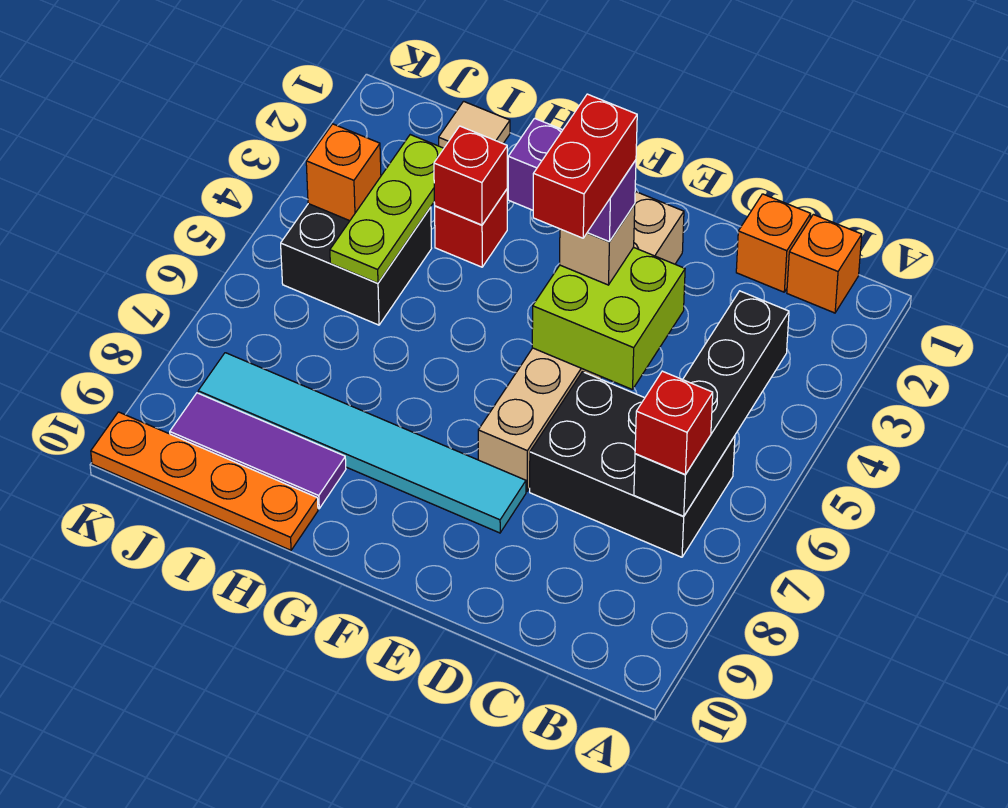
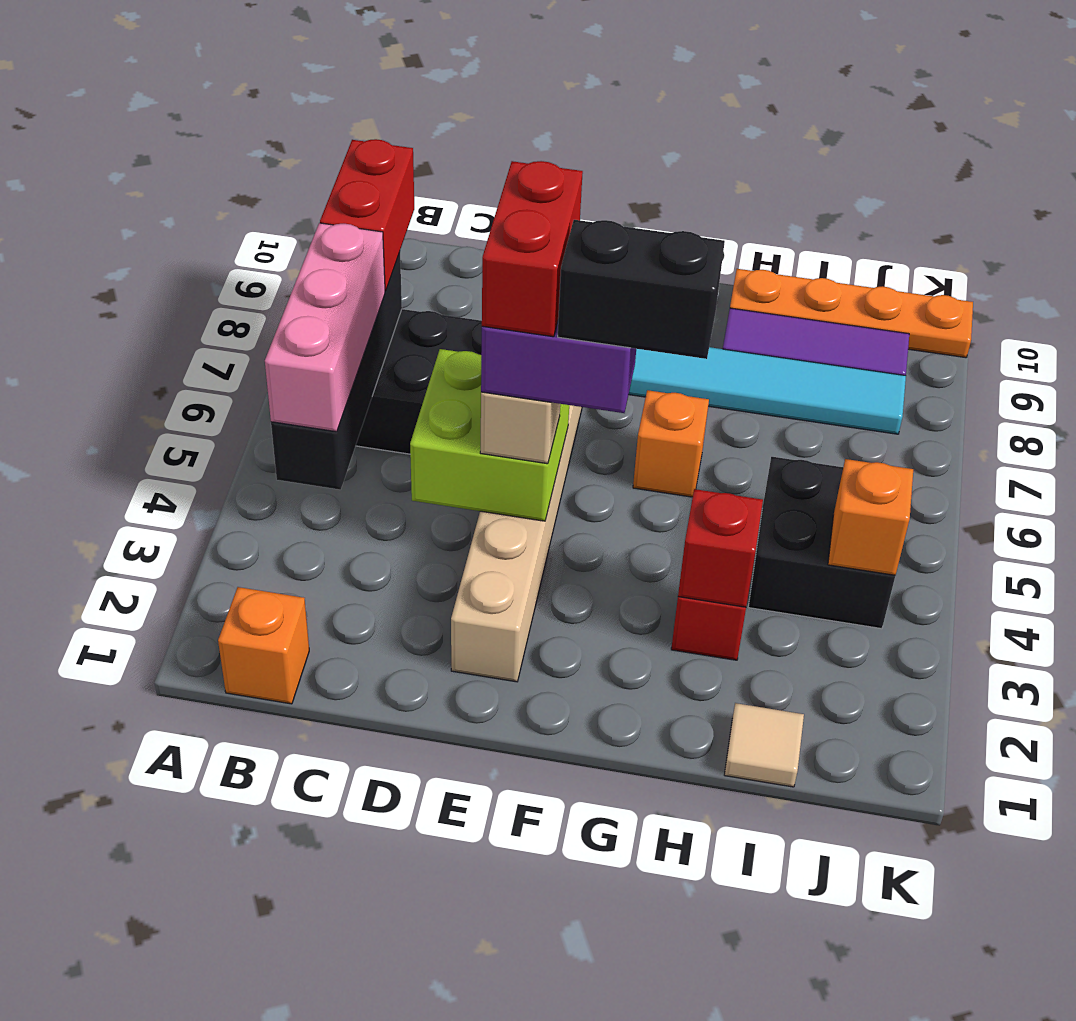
none -> pink brick B4:B6 level 3
red brick B7 level 3 -> red brick B7:B8 level 3
orange brick C1 level 1 -> orange brick G6 level 1
none -> black brick F4:G4 level 5
lime plate I3:I5 level 2 -> none

